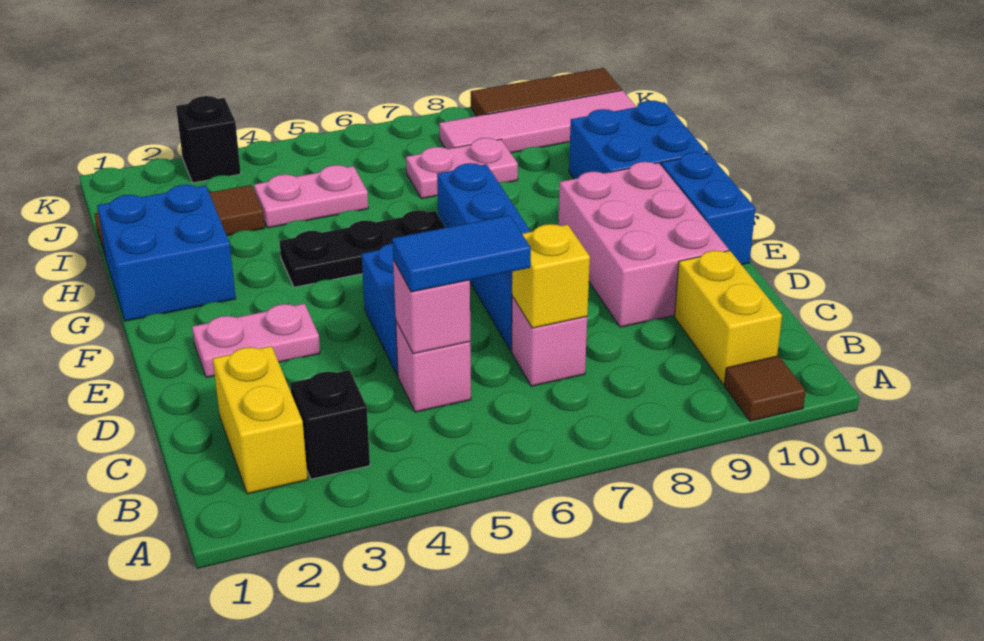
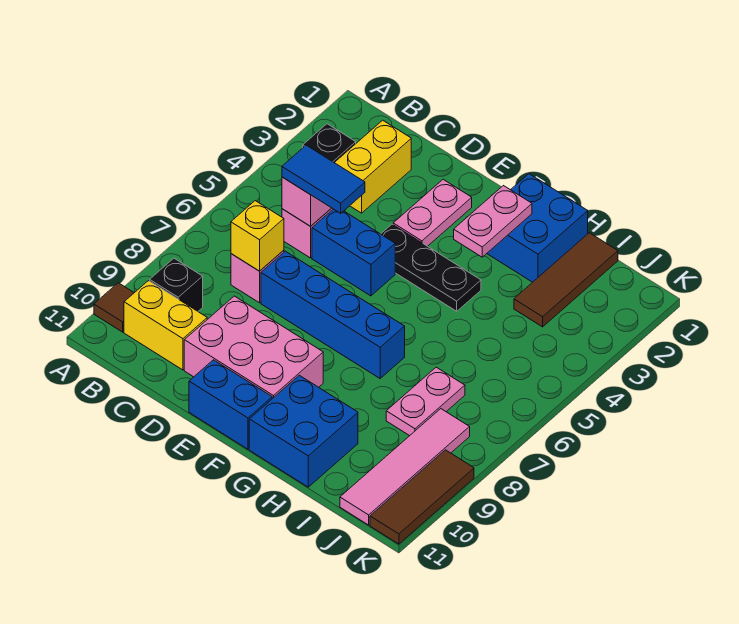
yellow brick B2:C2 level 1 -> yellow brick C2:C3 level 1
blue tile C5:C6 level 3 -> blue tile C5:D5 level 3
black plate G4:G6 level 1 -> black plate E4:G4 level 1
pink plate I4:I5 level 1 -> pink plate G2:G3 level 2
black brick K3 level 1 -> black brick B9 level 1

